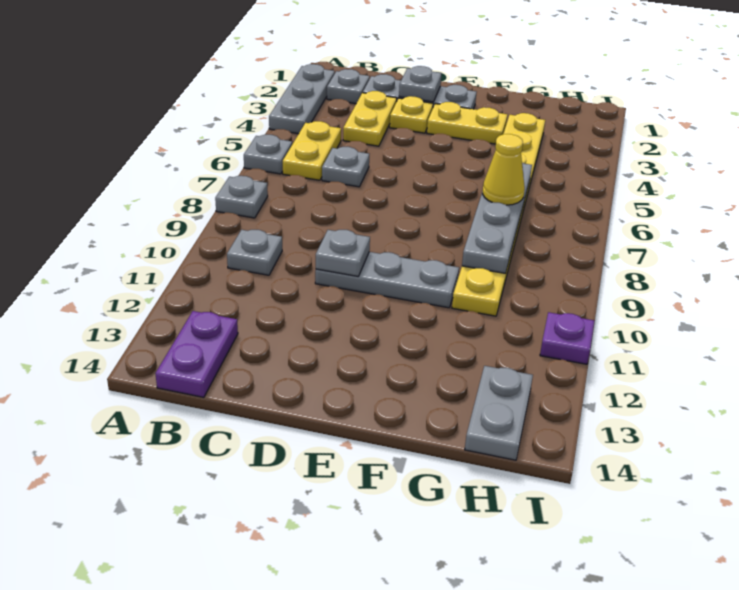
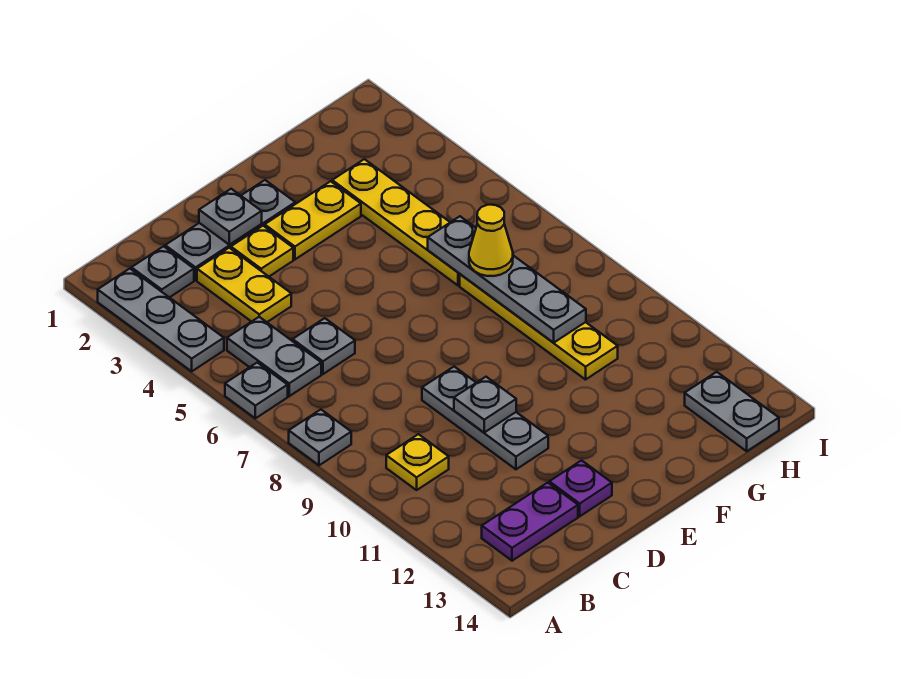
yellow plate B5:B6 level 1 -> grey plate B5:B6 level 1
grey plate B10 level 1 -> yellow plate B10 level 1
purple plate B13:B14 level 1 -> purple plate B13:C13 level 1
grey plate D10:F10 level 1 -> grey plate D9:D11 level 1
purple plate I11 level 1 -> purple plate D13 level 1

